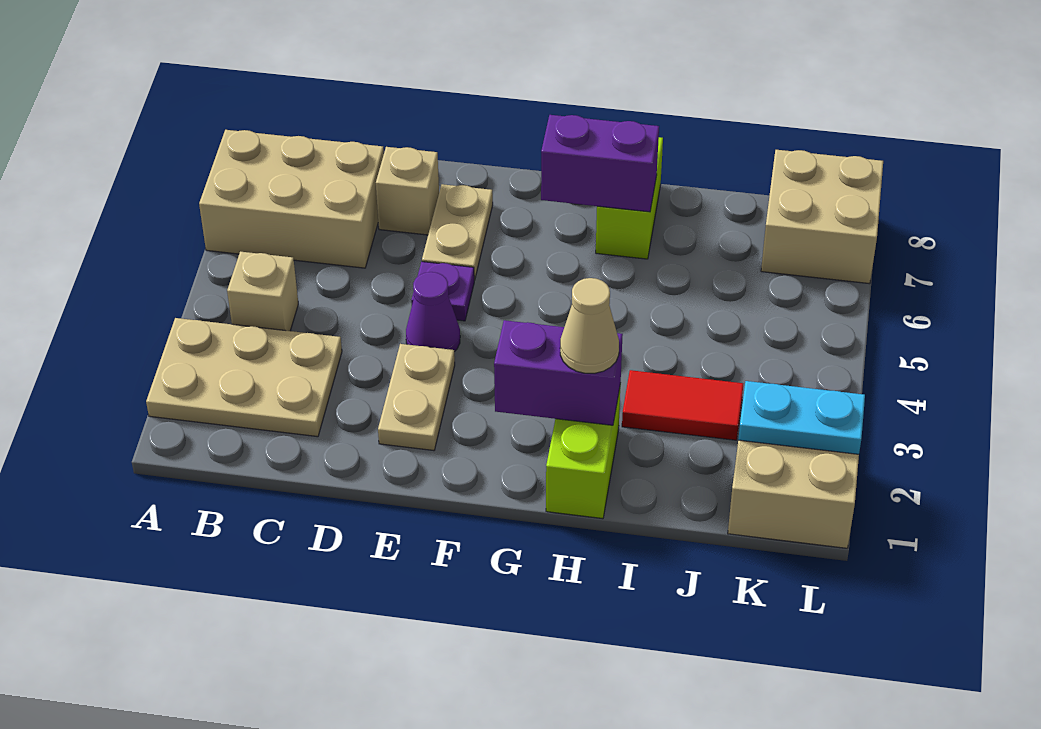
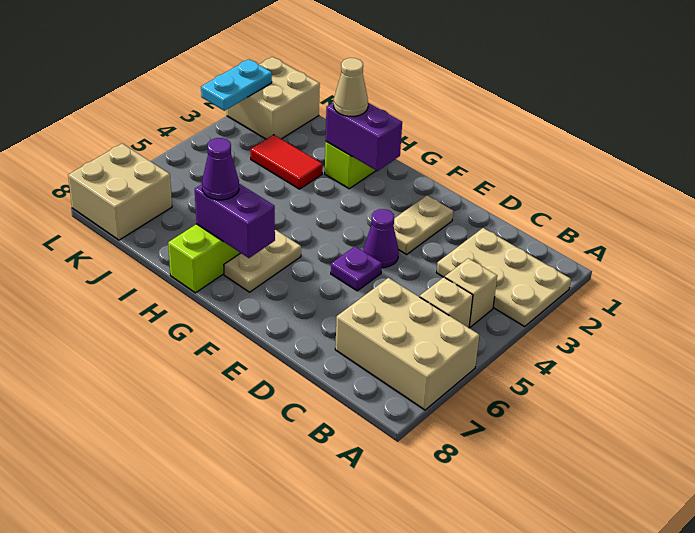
tan brick D7 level 1 -> tan brick B5 level 1
tan plate E6:E7 level 1 -> tan plate G6:G7 level 1
none -> purple cone H7 level 3
cyan plate K2:L2 level 2 -> cyan plate L2:L3 level 2

